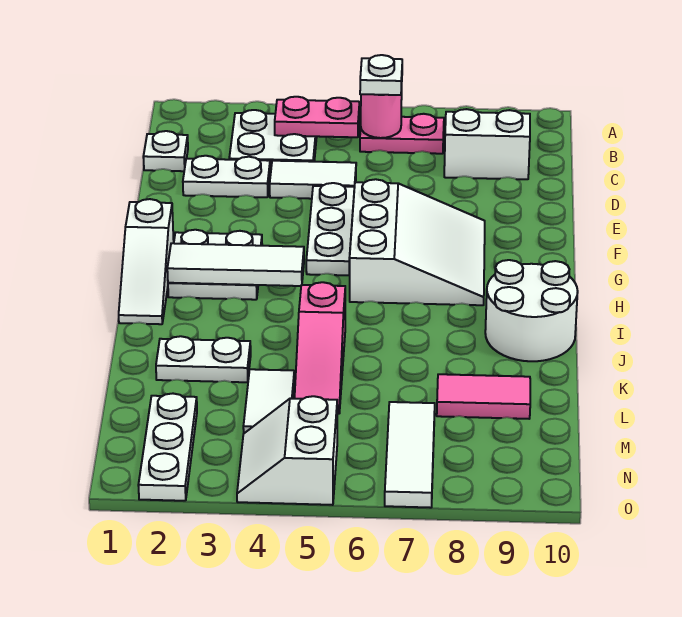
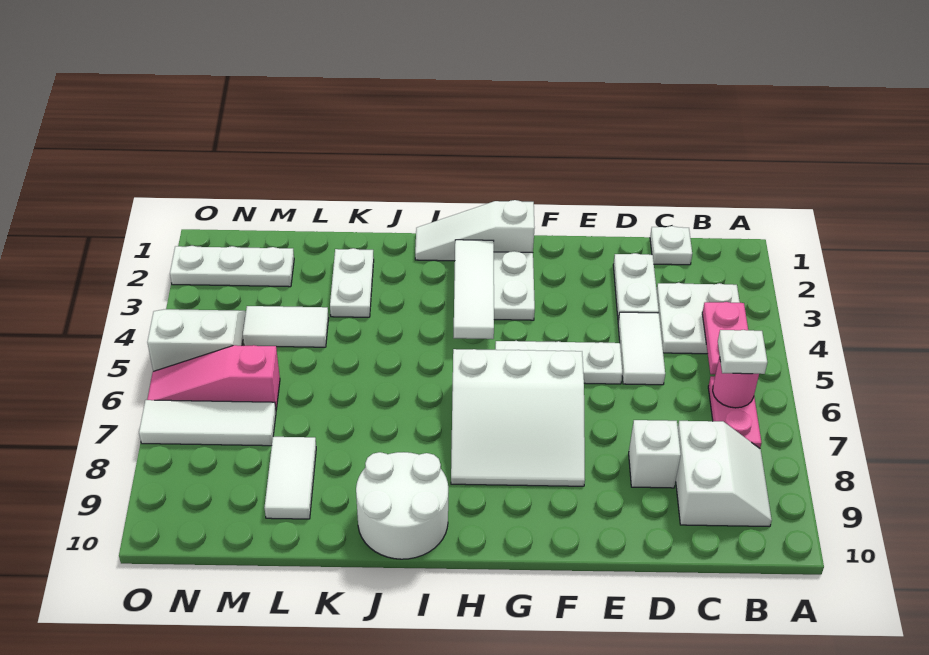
none -> white brick D8 level 1
pink slope J5:L5 level 1 top J -> pink slope M6:O6 level 1 top M
pink tile L8:L9 level 1 -> white tile L8:L9 level 1

